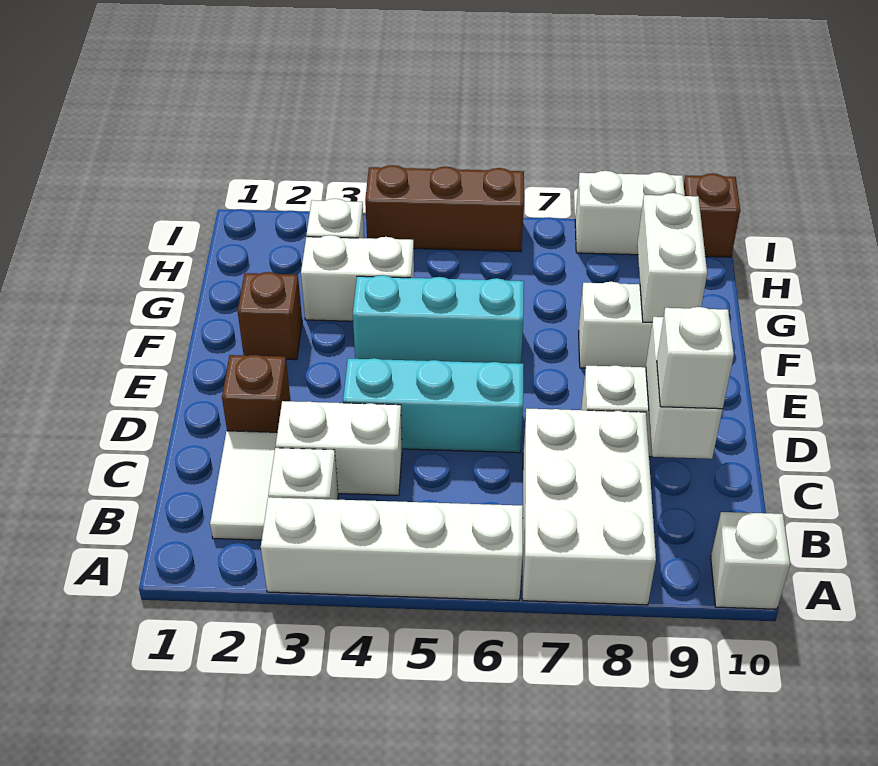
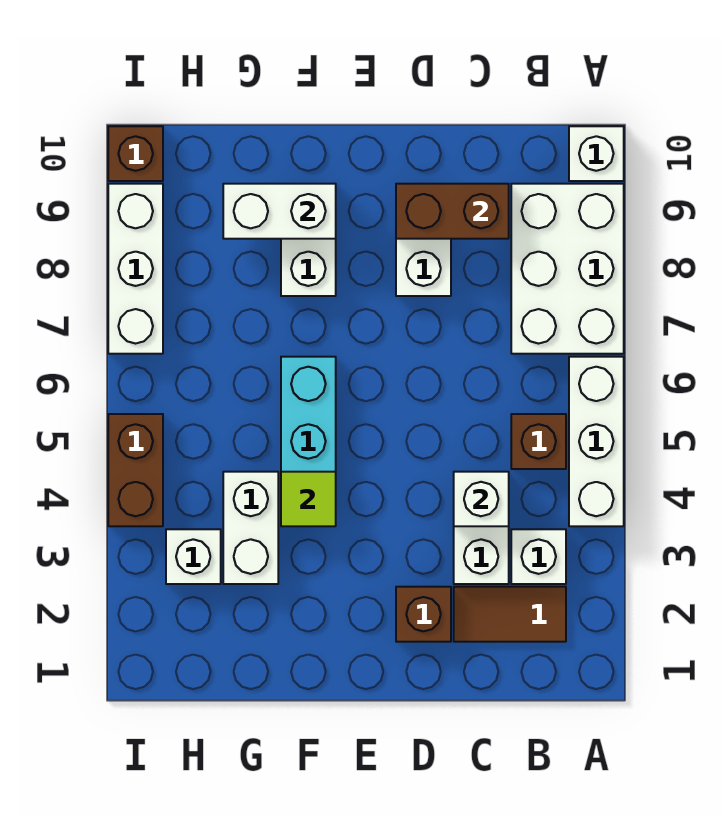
white brick A3:A6 level 1 -> white brick A4:A6 level 1
white brick A7:C8 level 1 -> white brick A7:B9 level 1
white tile B2:C2 level 1 -> brown tile B2:C2 level 1
white brick C9:D9 level 2 -> brown brick C9:D9 level 2
white brick C9 level 3 -> white brick C4 level 2
cyan brick D4:D6 level 1 -> none
brown brick F2 level 1 -> brown brick B5 level 1
none -> lime tile F4 level 2
brown brick I4:I6 level 1 -> brown brick I4:I5 level 1
white brick I8:I9 level 1 -> white brick I7:I9 level 1

